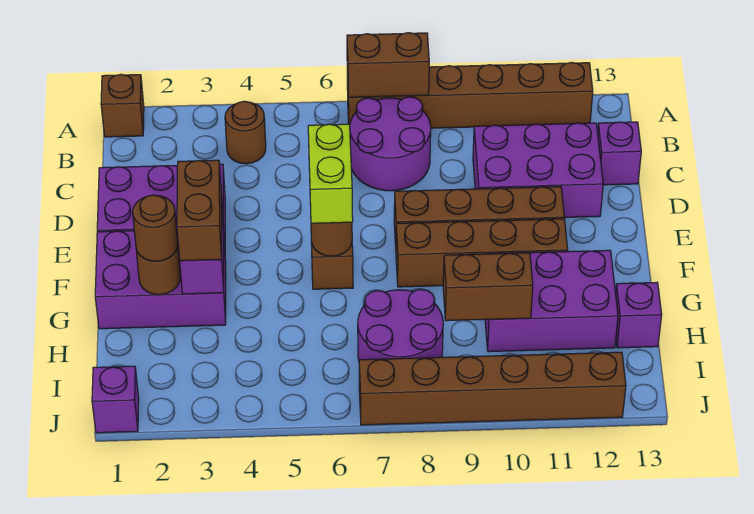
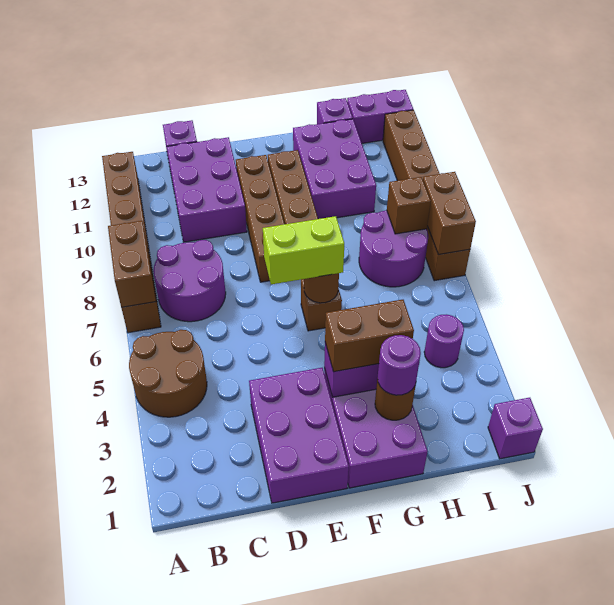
brown brick A1 level 1 -> brown brick I8 level 2
brown round brick B4 level 1 -> brown round brick A4:B5 level 1
brown round brick G2 level 3 -> purple round brick G2 level 3
brown brick H9:H10 level 2 -> brown brick J7:J8 level 2
none -> purple round brick I4 level 1
none -> purple brick I13:J13 level 1

